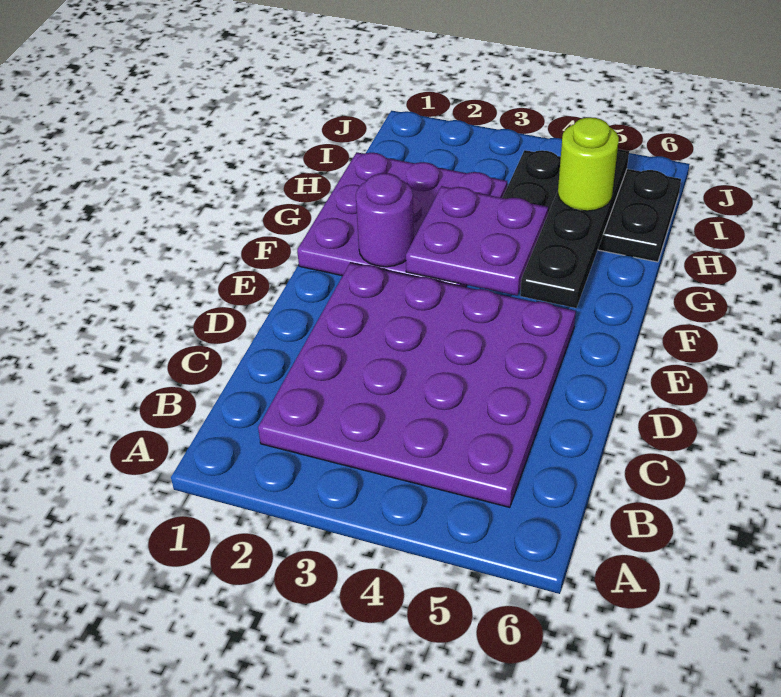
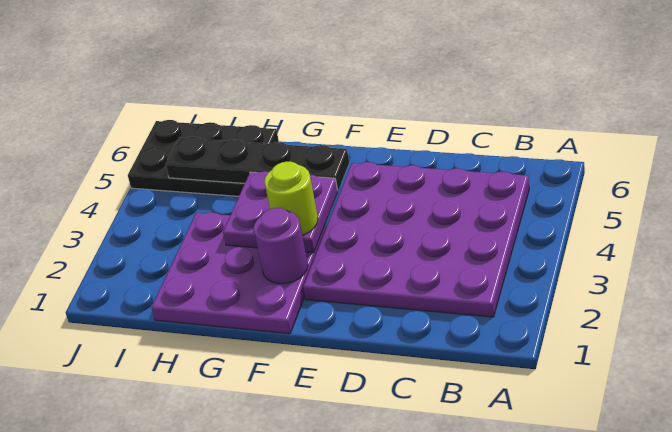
black plate H4:I6 level 1 -> black plate H5:J6 level 1
lime round brick H5 level 3 -> lime round brick F3 level 3

